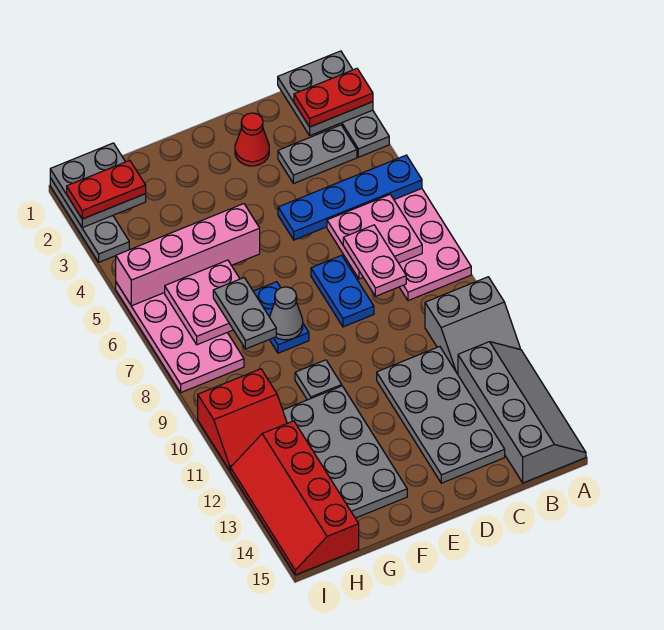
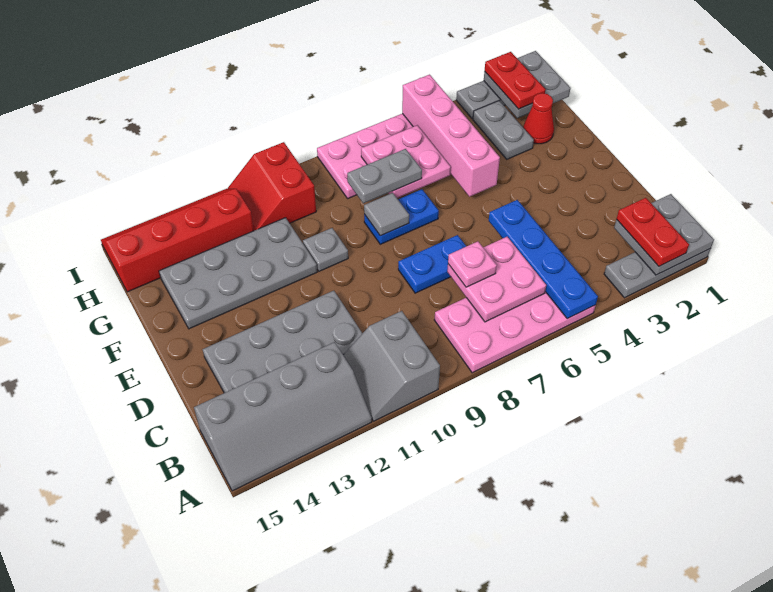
grey plate B3:C3 level 1 -> grey plate G3:H3 level 1
pink plate C7:C8 level 3 -> pink plate C7 level 3
red cone D2 level 1 -> red cone G2 level 1
grey cone F8 level 2 -> grey tile F8 level 2

